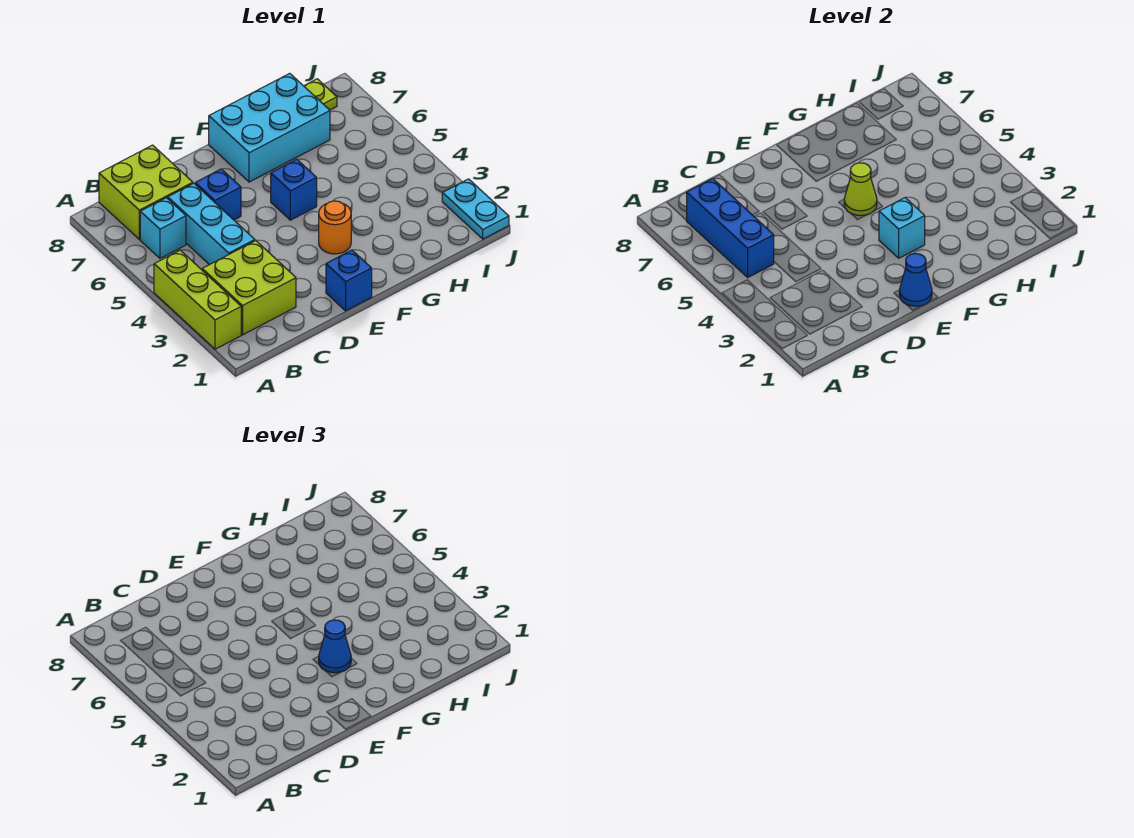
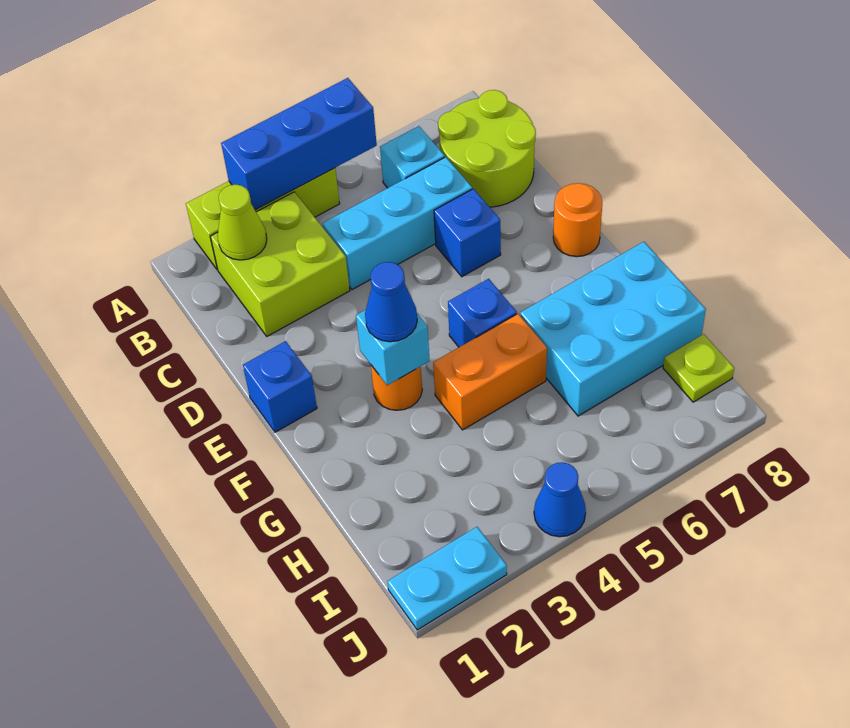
blue brick B5:B7 level 2 -> blue brick A3:A5 level 2
lime brick B7:C8 level 1 -> lime round brick B7:C8 level 1
blue cone E1 level 2 -> blue cone J4 level 1
none -> orange round brick E8 level 1
lime cone F5 level 2 -> lime cone B2 level 2
cyan brick F7:H8 level 1 -> cyan brick G6:H8 level 1
none -> orange brick G4:G5 level 1

